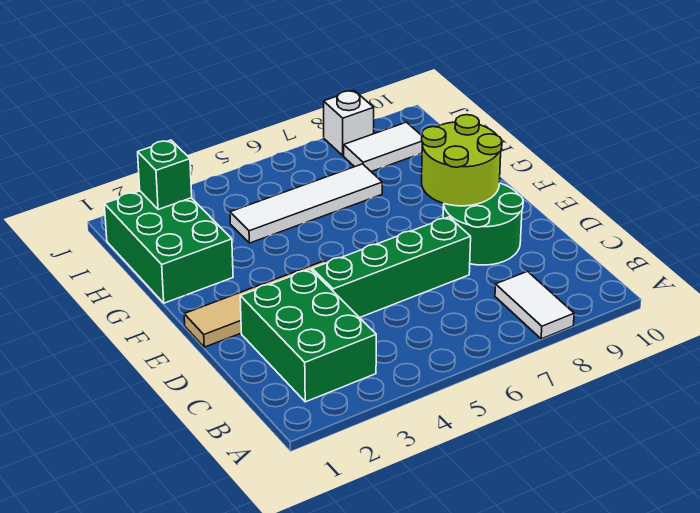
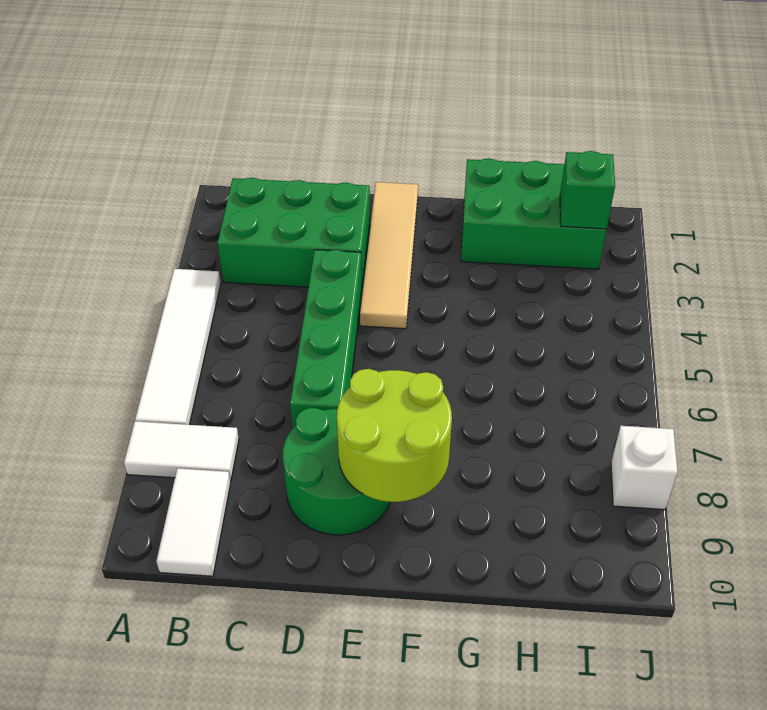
white tile H4:H7 level 1 -> white tile A4:A7 level 1
white tile I8:I9 level 1 -> white tile B9:B10 level 1

